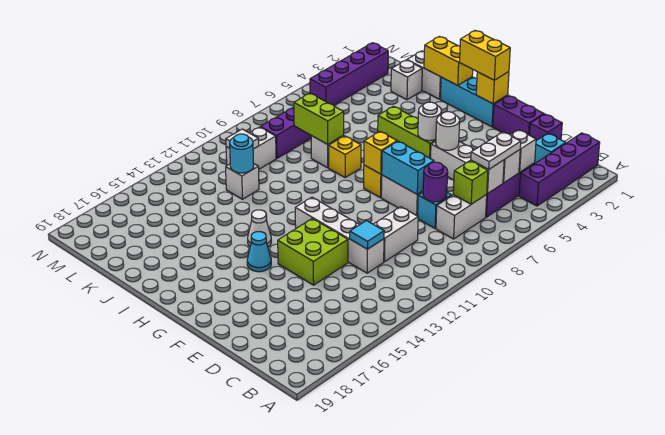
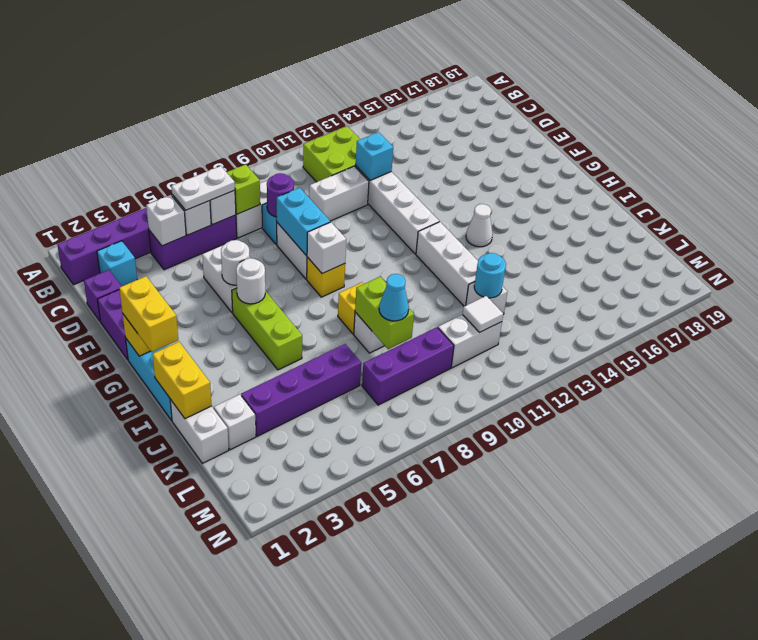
cyan tile D12 level 2 -> cyan brick D12 level 2
lime brick E13:F14 level 1 -> lime brick B11:C12 level 1
yellow brick G8 level 2 -> white brick G8 level 2
cyan cone G15 level 1 -> cyan cone K8 level 3
none -> white brick H12:J12 level 1
purple brick M2:M5 level 1 -> purple brick K3:K6 level 1

